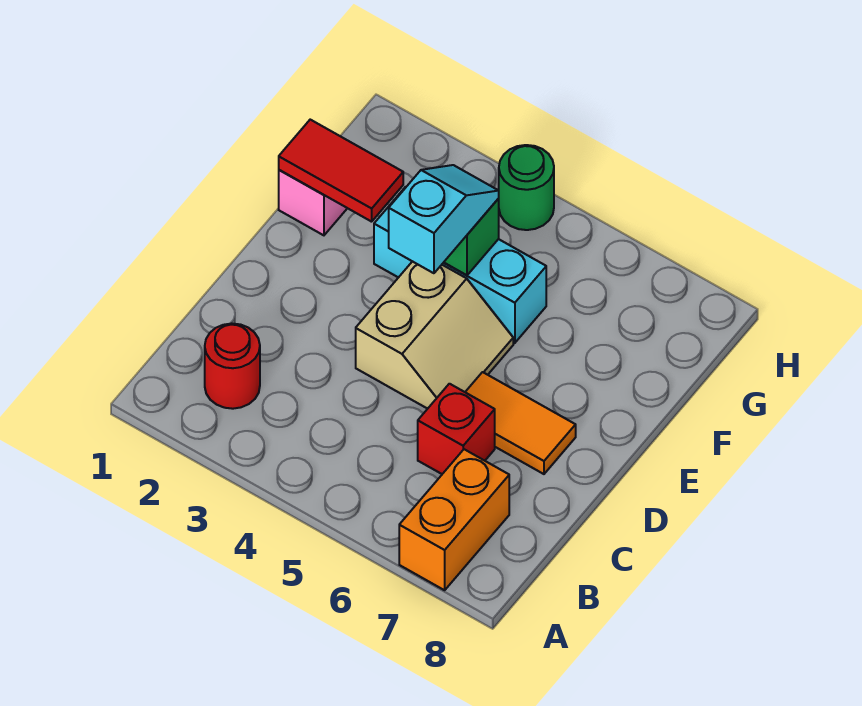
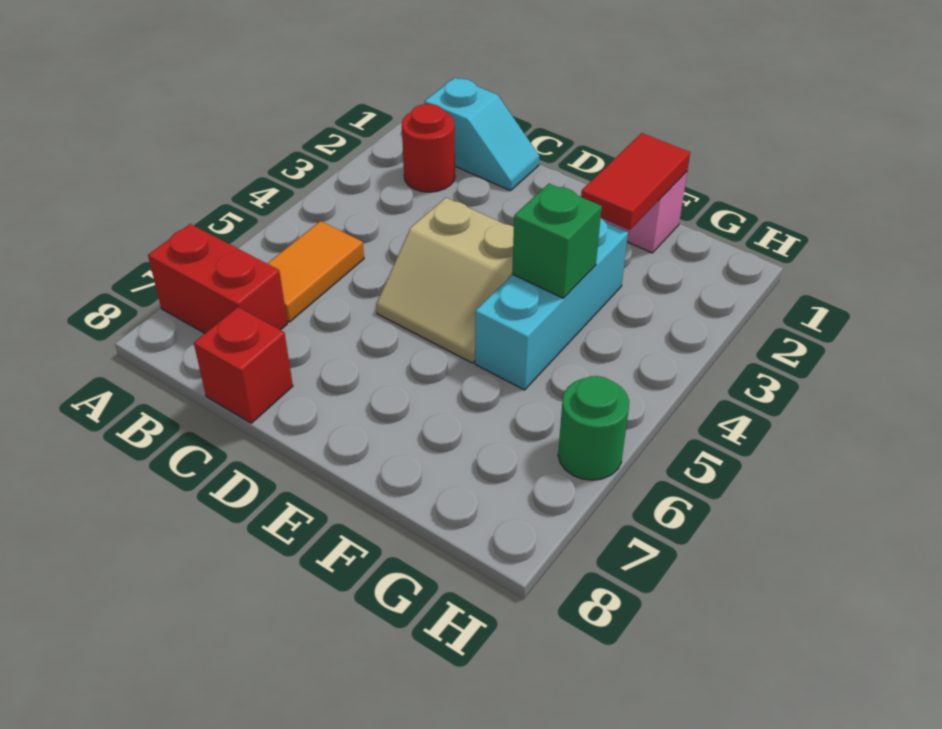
orange brick A7:B7 level 1 -> red brick A7:B7 level 1
red brick C6 level 1 -> red brick C8 level 1
orange tile D6:D7 level 1 -> orange tile B5:B6 level 1
cyan slope E4:F4 level 3 top E -> cyan slope B1:C1 level 1 top B
green round brick H4 level 1 -> green round brick H6 level 1

